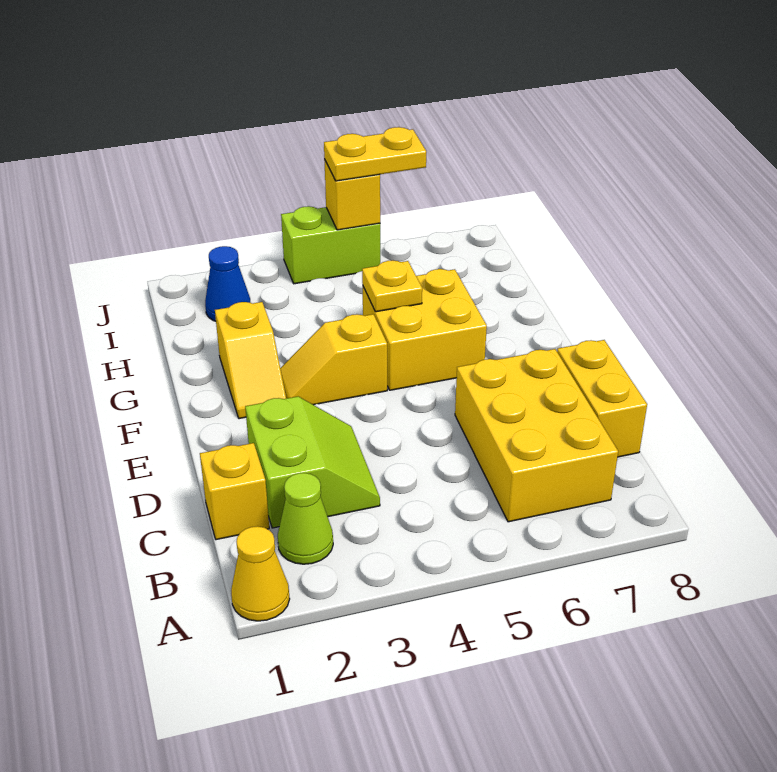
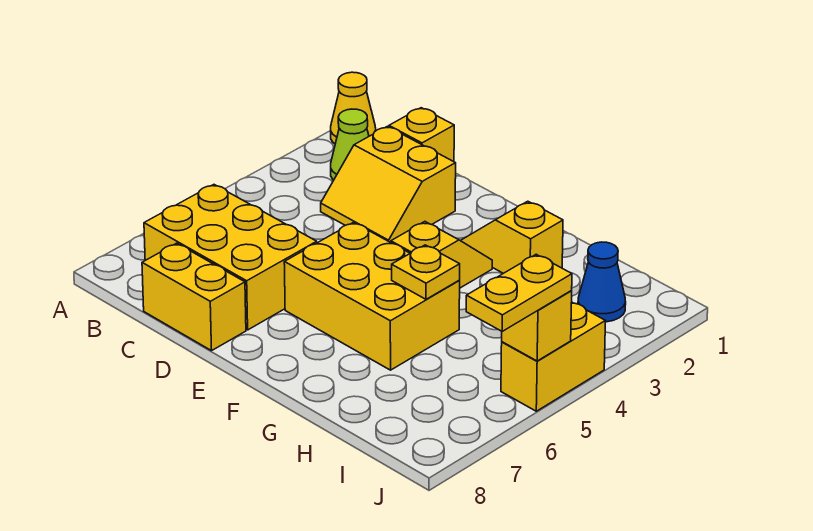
lime slope C2:D3 level 1 top 2 -> yellow slope C2:D3 level 1 top 2
yellow brick F5:G6 level 1 -> yellow brick E5:G6 level 1
lime brick J4:J5 level 1 -> yellow brick J4:J5 level 1

